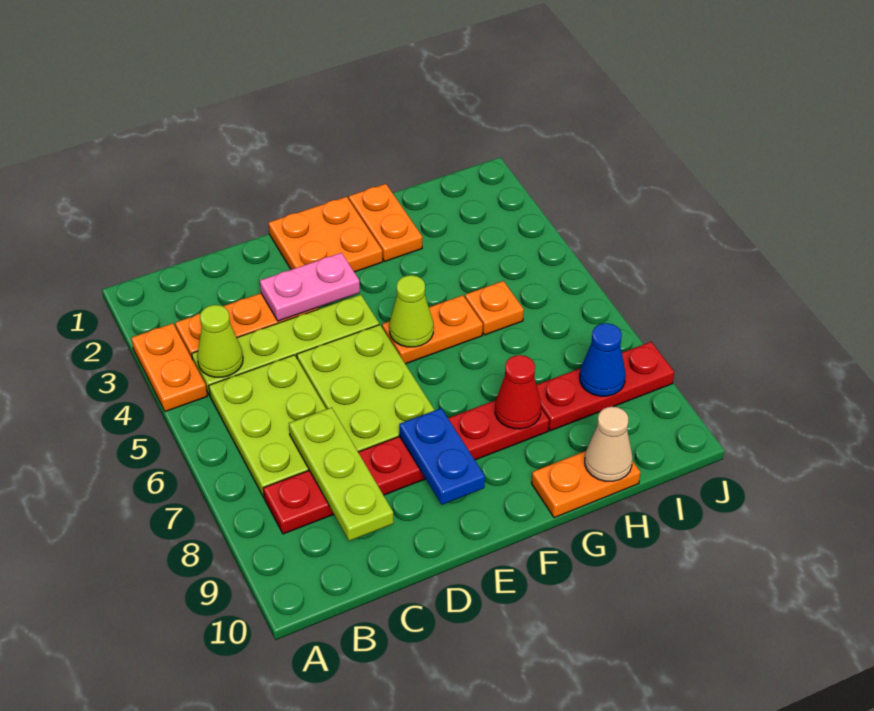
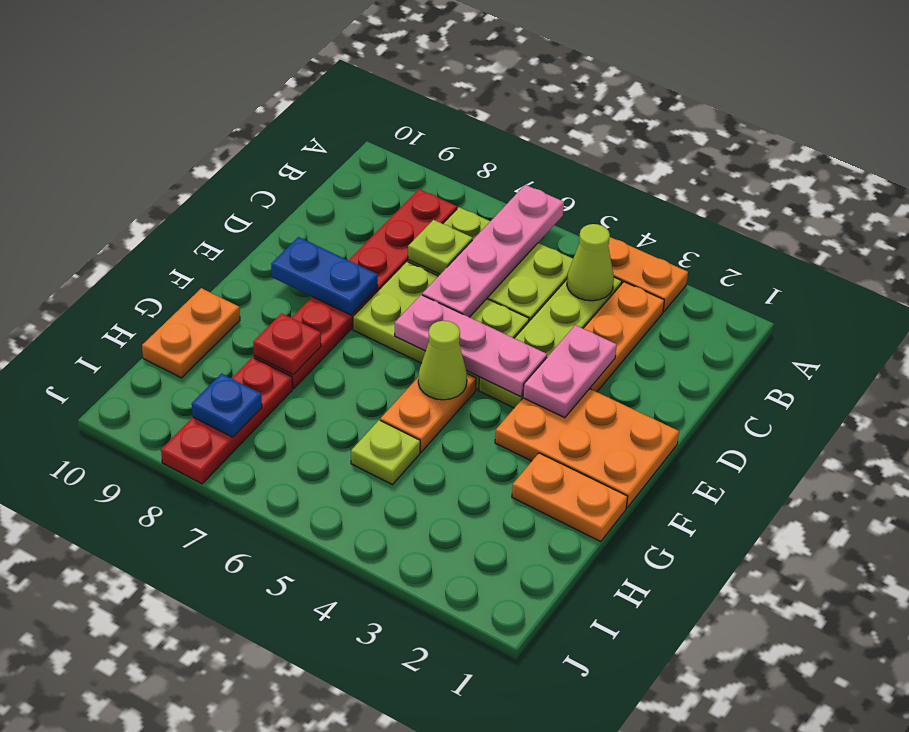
none -> pink plate A6:D6 level 2
lime plate C7:C9 level 2 -> lime plate C7 level 2
orange plate E1:F2 level 1 -> orange plate E1:F3 level 1
none -> pink plate E4:E6 level 2
red cone G8 level 2 -> red plate G8 level 2
orange plate H5 level 1 -> lime plate H5 level 1
tan cone H10 level 2 -> none
blue cone I8 level 2 -> blue plate I8 level 2

